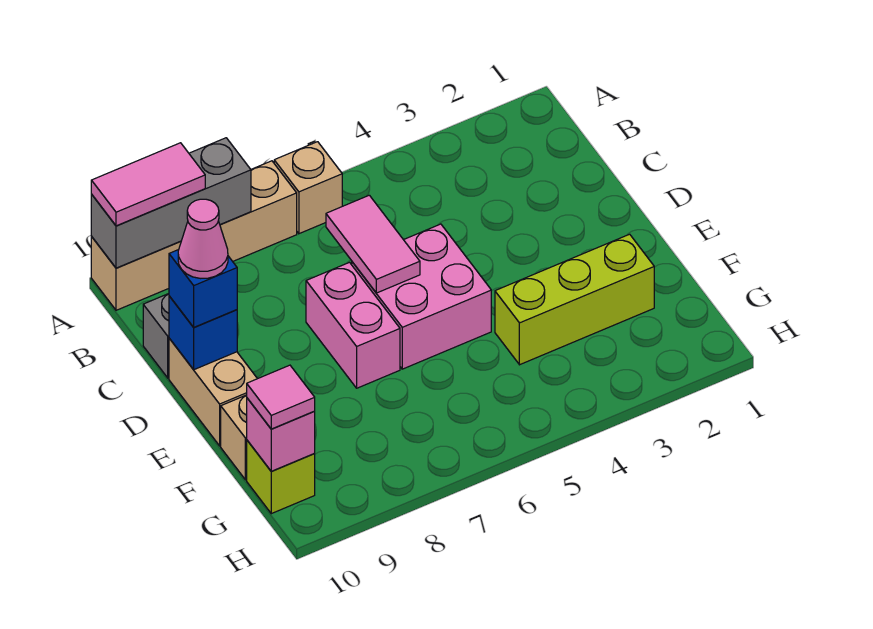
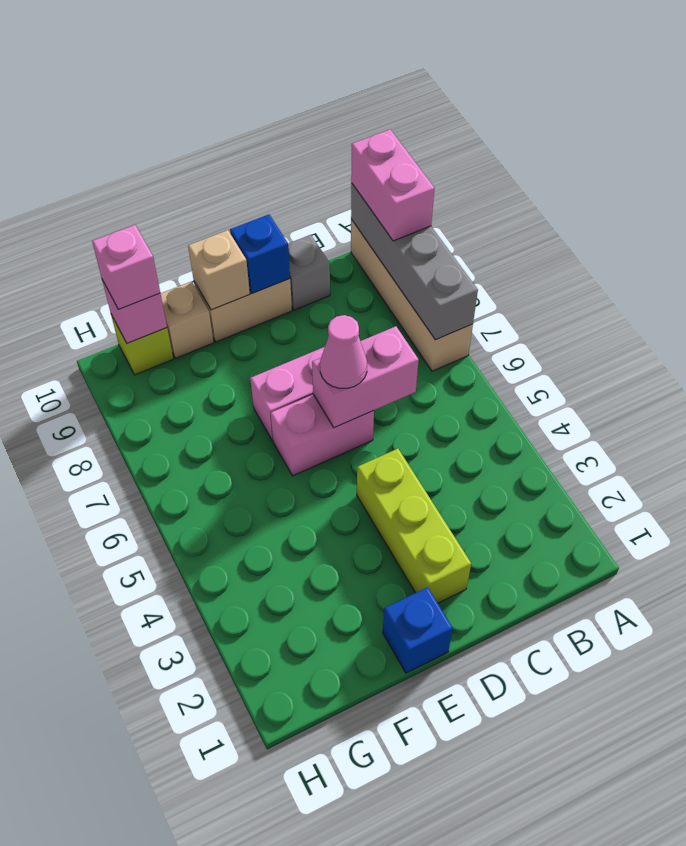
tan brick A6 level 1 -> tan brick E10 level 2
grey brick A8:A10 level 2 -> grey brick A7:A10 level 2
pink tile A9:A10 level 3 -> pink brick A9:A10 level 3
pink tile C6:D6 level 2 -> pink brick C6:D6 level 2
pink brick D5:E6 level 1 -> pink brick D6:E6 level 1
blue brick D10 level 3 -> blue brick E1 level 1
pink cone D10 level 4 -> pink cone D6 level 3
lime brick F2:F4 level 1 -> lime brick D2:D4 level 1
pink tile G10 level 3 -> pink brick G10 level 3

